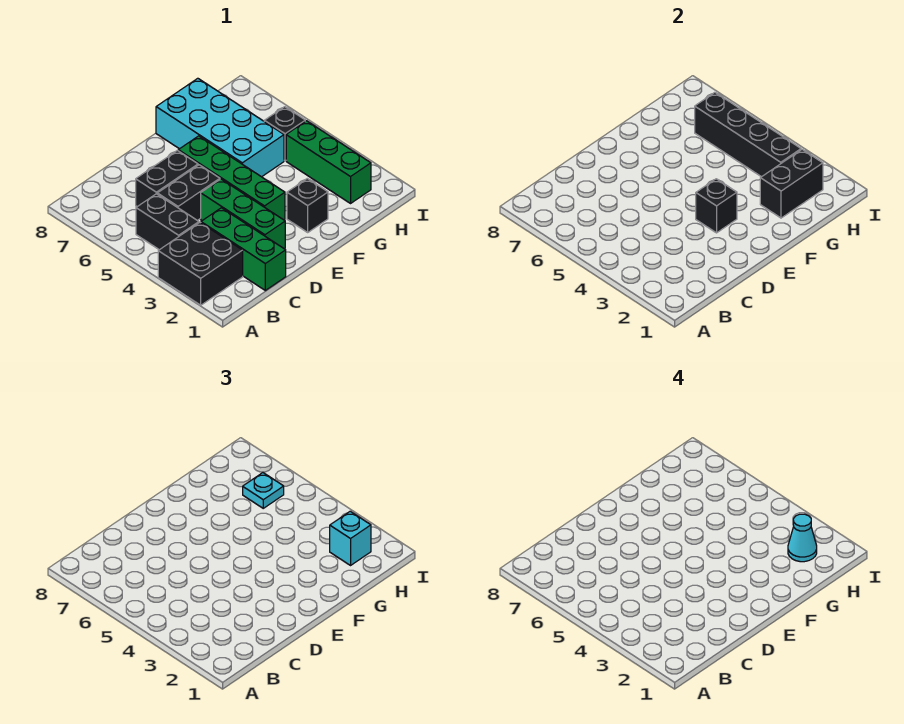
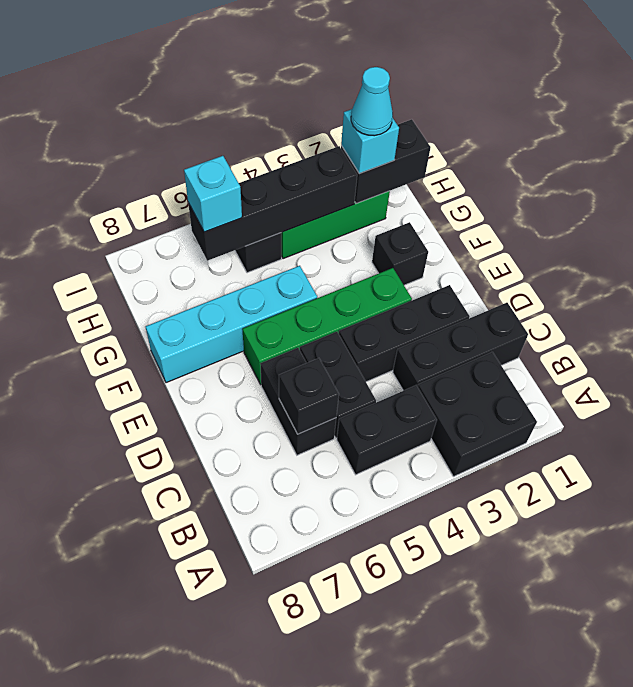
green brick C1:C3 level 1 -> black brick C1:C3 level 1
green brick D2:D4 level 1 -> black brick D2:D4 level 1
black brick E3 level 2 -> black brick C6 level 2
cyan brick F5:G8 level 1 -> cyan brick F5:F8 level 1
black brick G2:H2 level 2 -> black brick H1:H2 level 2
cyan plate H6 level 3 -> cyan brick H6 level 3

